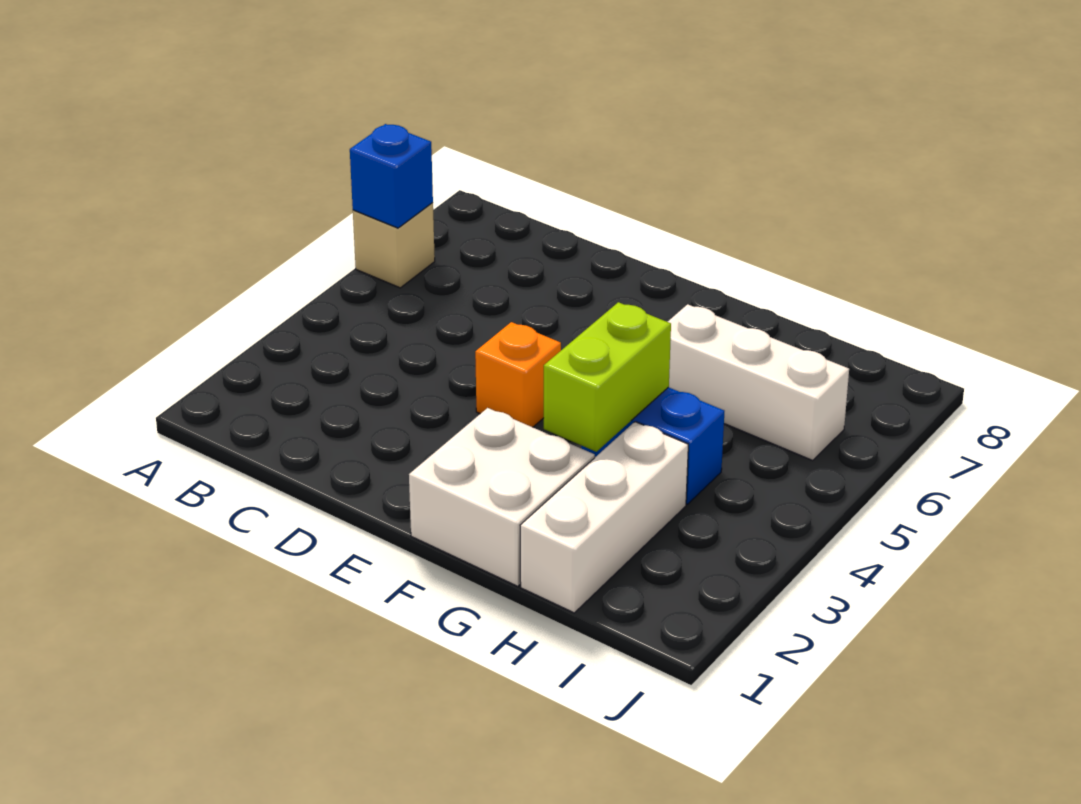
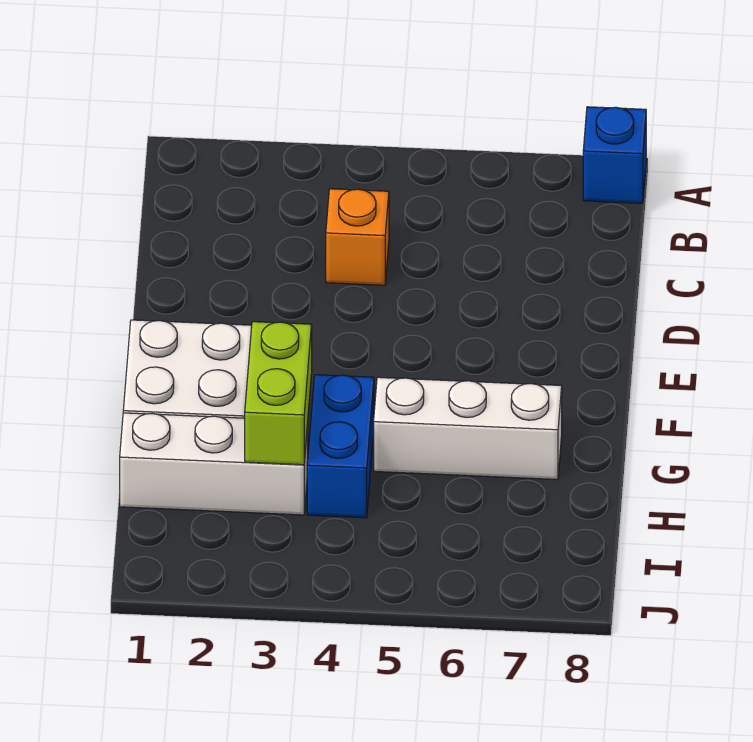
tan brick A6 level 1 -> none
blue brick A6 level 2 -> blue brick A8 level 1
orange brick E4 level 1 -> orange brick C4 level 1
lime brick G3:G4 level 2 -> lime brick G3:H3 level 2
white brick G6:I6 level 1 -> white brick G5:G7 level 1

